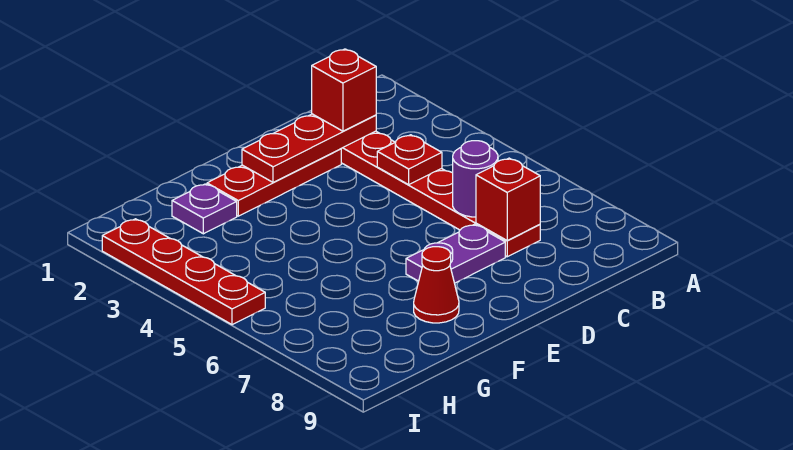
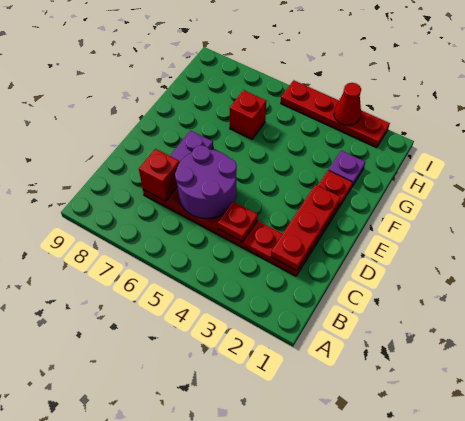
red brick C2 level 3 -> red brick G6 level 1
purple round brick C6 level 2 -> purple round brick C5:D6 level 2
red cone F8 level 1 -> red cone I3 level 2

